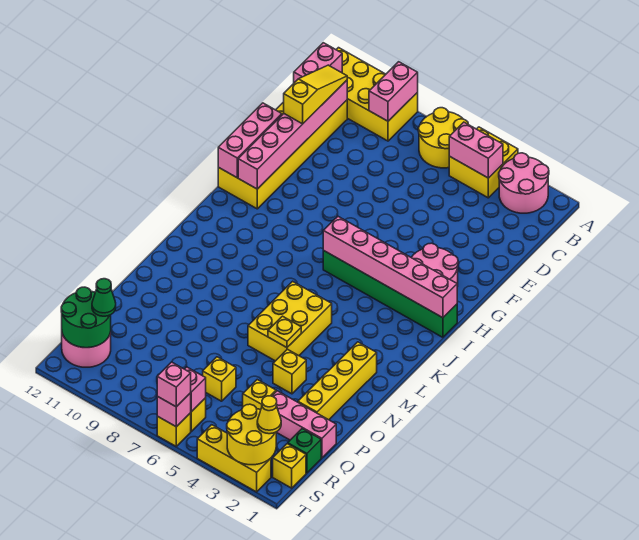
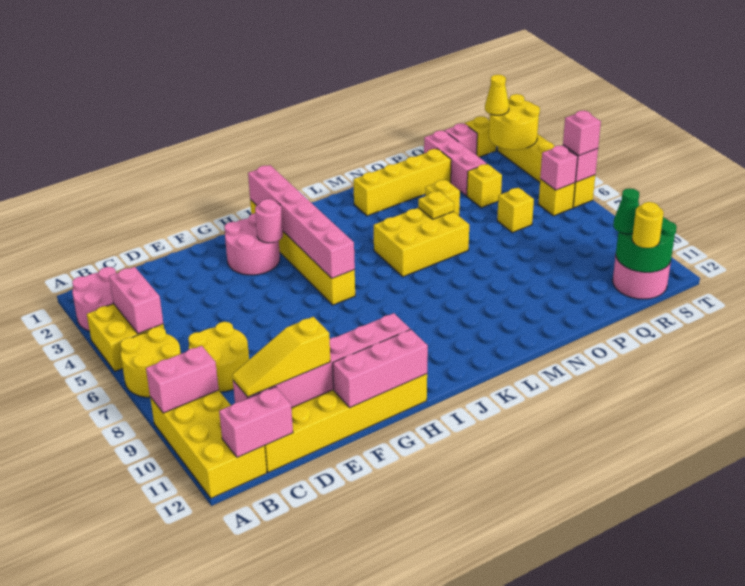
none -> yellow round brick C7:D8 level 1
none -> pink round brick H3 level 2
green brick I1:I6 level 1 -> yellow brick I1:I6 level 1
green brick R1 level 1 -> pink brick R1 level 1
none -> yellow round brick R12 level 3

